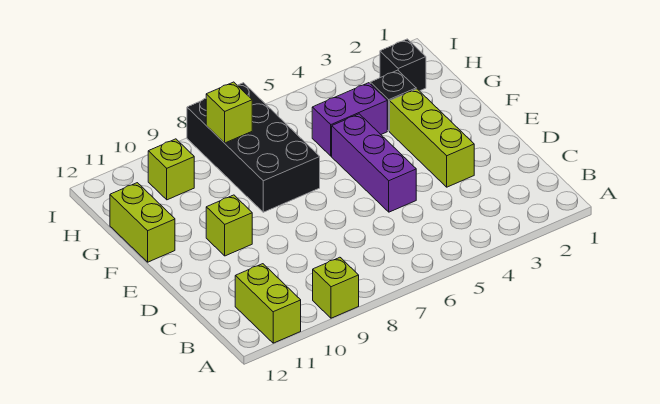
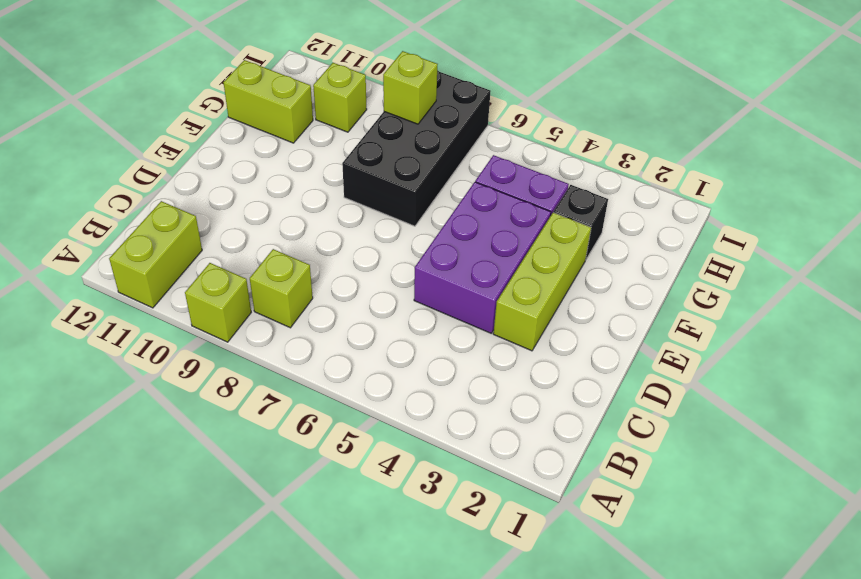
purple brick D5:F5 level 1 -> purple brick D4:F5 level 1
lime brick E10 level 1 -> lime brick B8 level 1
lime brick F12:G12 level 1 -> lime brick G11:G12 level 1
black brick H2 level 1 -> none

